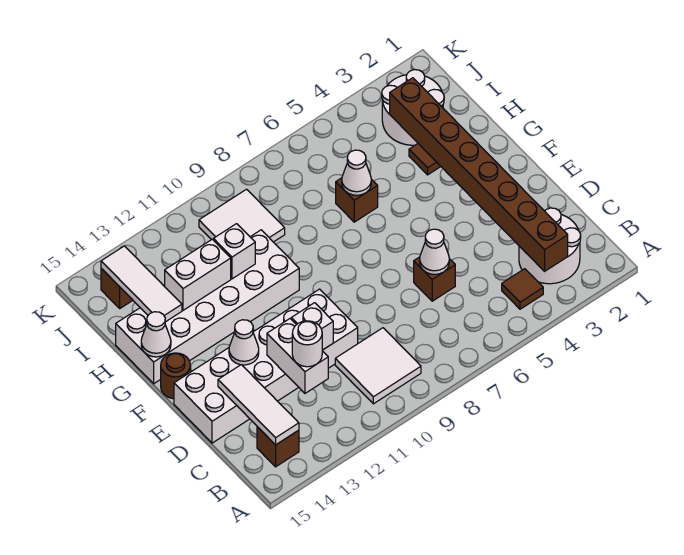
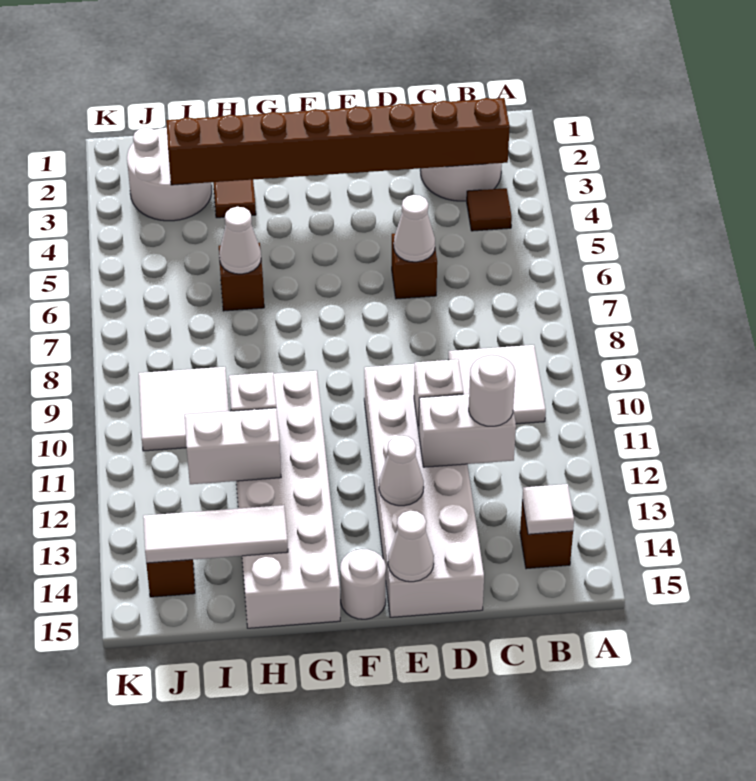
white tile B14:D14 level 2 -> white tile B14 level 2
brown round brick F15 level 1 -> white round brick F15 level 1
white cone G15 level 2 -> white cone E15 level 2
white brick H12:H13 level 2 -> white brick H12:I12 level 2

